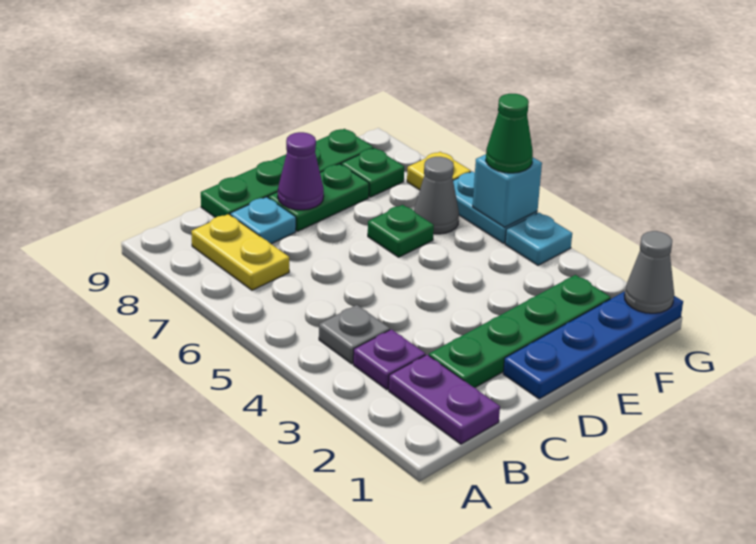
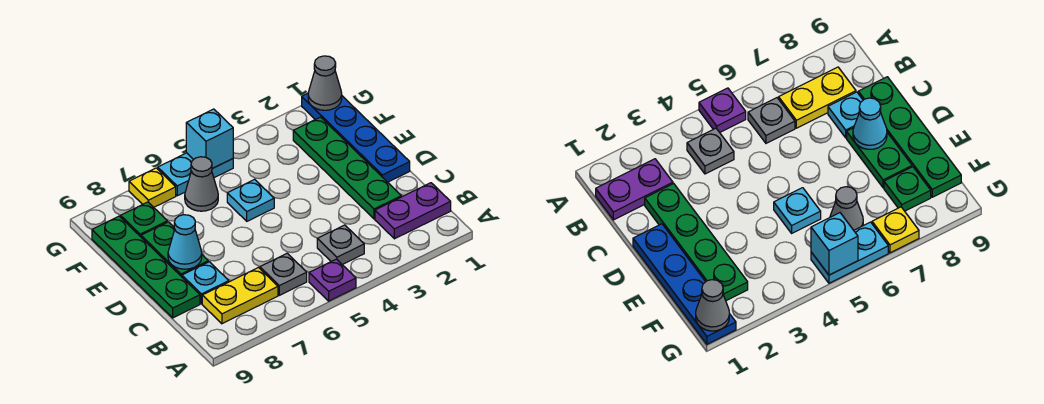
purple plate B3 level 1 -> purple plate A5 level 1
none -> grey plate B6 level 1
purple cone D8 level 2 -> cyan cone D8 level 2
green plate E6 level 1 -> none
cyan plate G4 level 1 -> cyan plate E5 level 1
green cone G5 level 3 -> none

